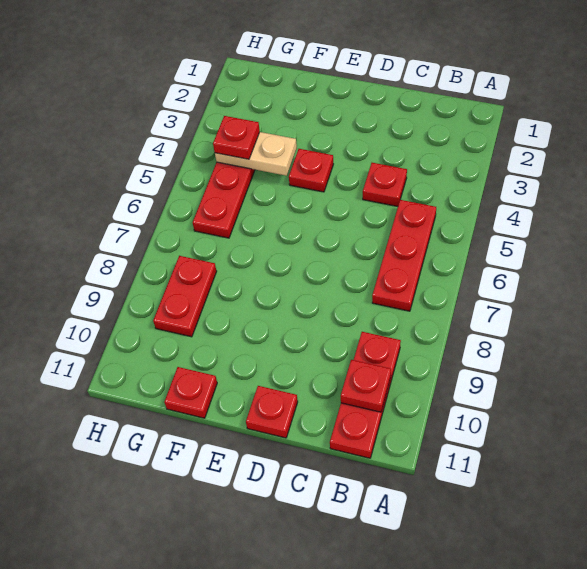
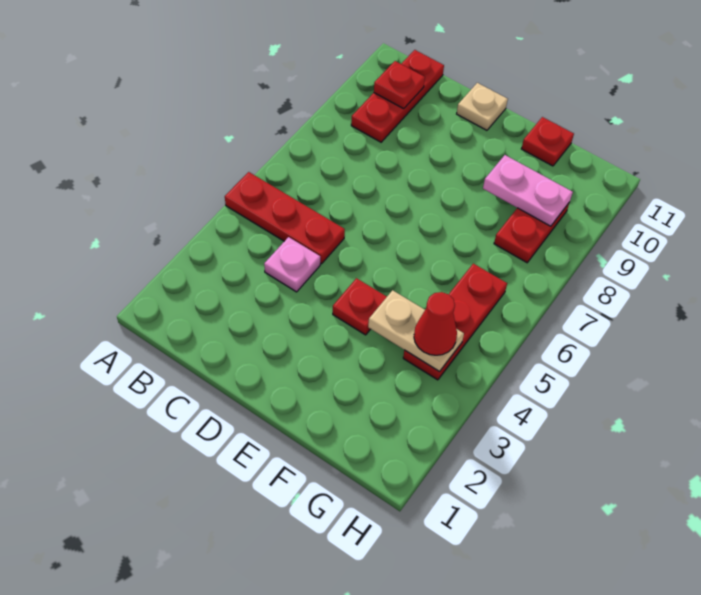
red plate B5:B7 level 1 -> red plate A5:C5 level 1
red plate C4 level 1 -> pink plate C4 level 1
red plate D11 level 1 -> tan plate D11 level 1
none -> pink plate F9:G9 level 2
red plate G4 level 3 -> red cone G4 level 3

